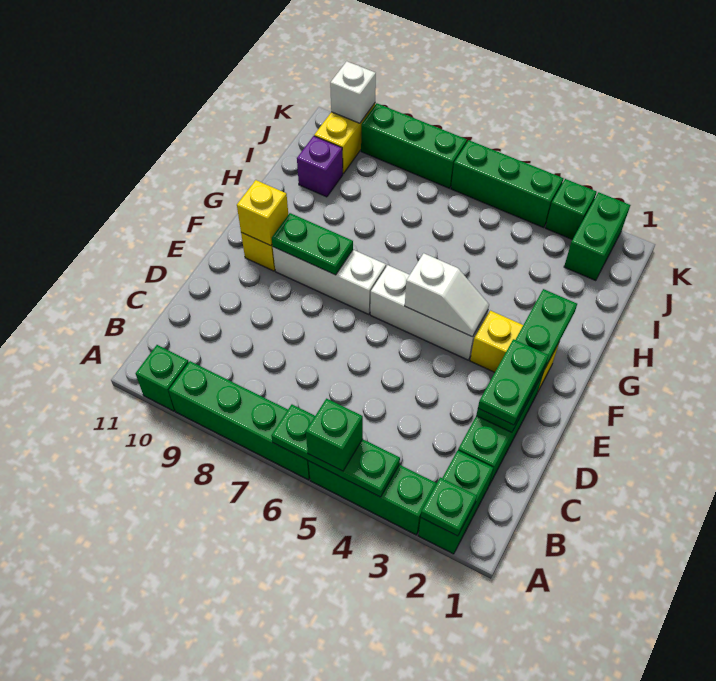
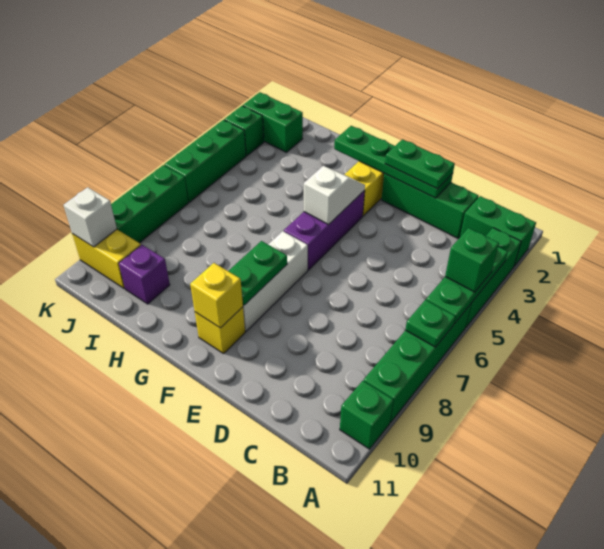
green plate A2 level 2 -> green plate A7 level 2
white brick F4:F6 level 1 -> purple brick F4:F6 level 1

